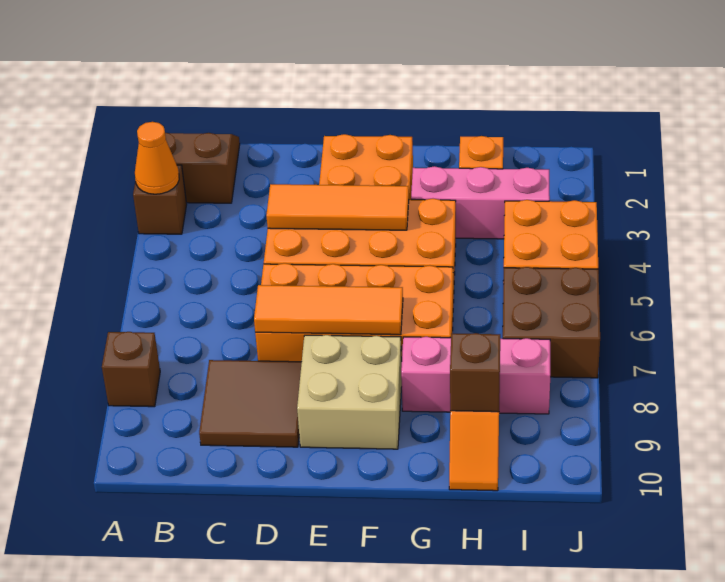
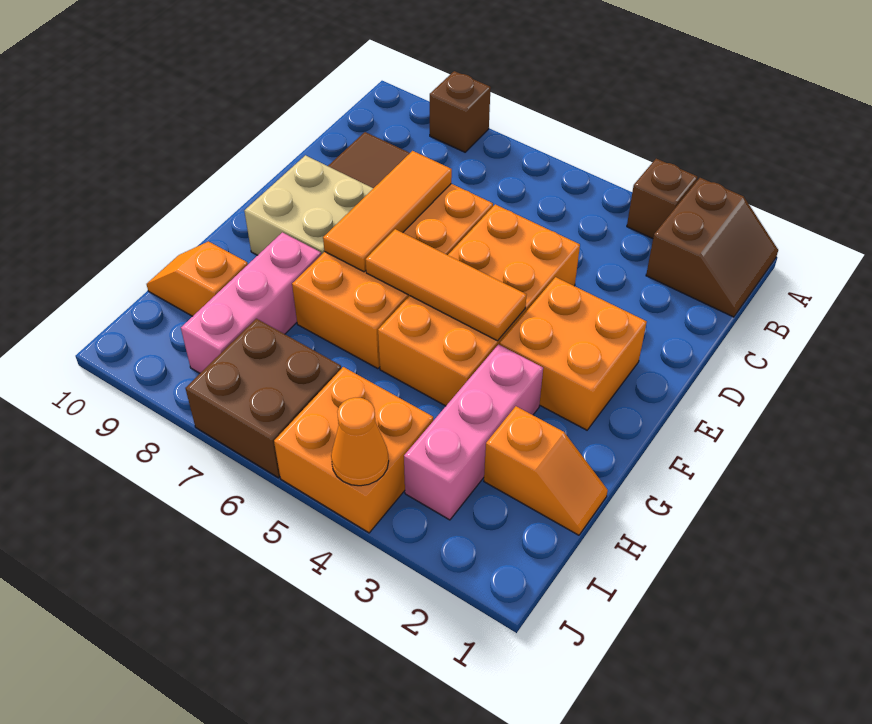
orange cone A3 level 2 -> orange cone J4 level 2
orange tile D4:F4 level 2 -> orange tile F4:F6 level 2
brown brick H9 level 2 -> none

